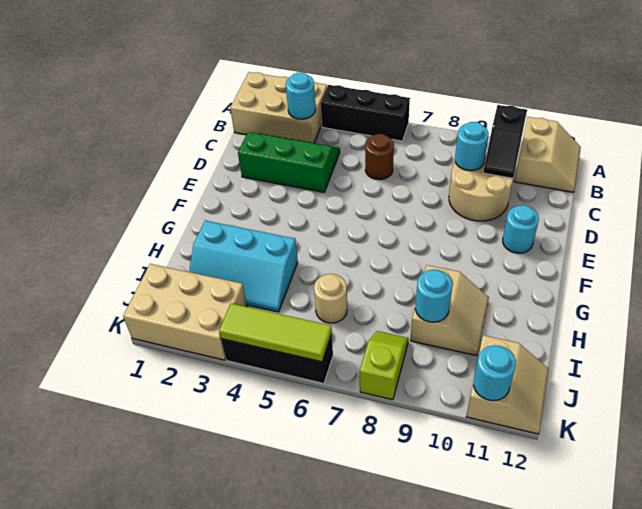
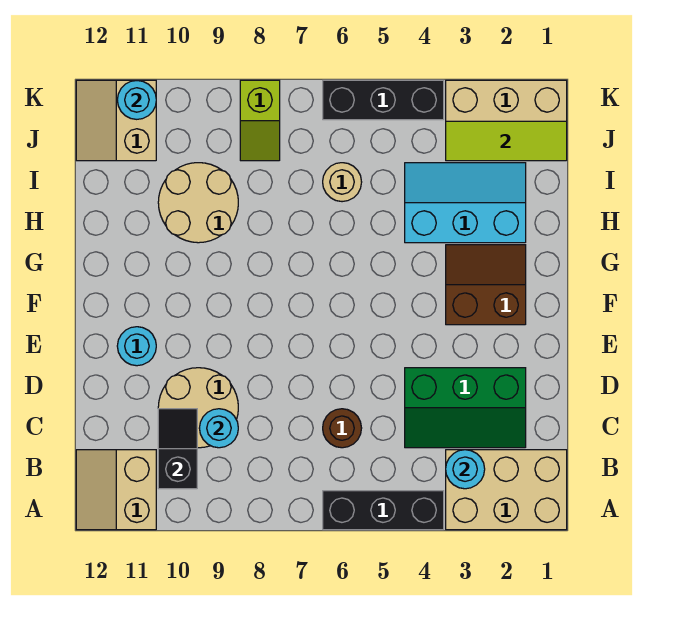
none -> brown slope F2:G3 level 1 top F
tan slope H9:I10 level 1 top 9 -> tan round brick H9:I10 level 1
cyan round brick I9 level 2 -> none
lime tile K4:K6 level 2 -> lime tile J1:J3 level 2

